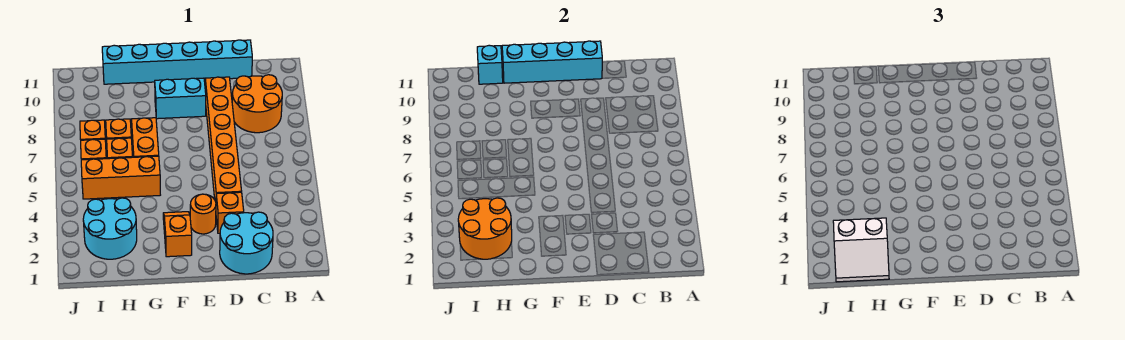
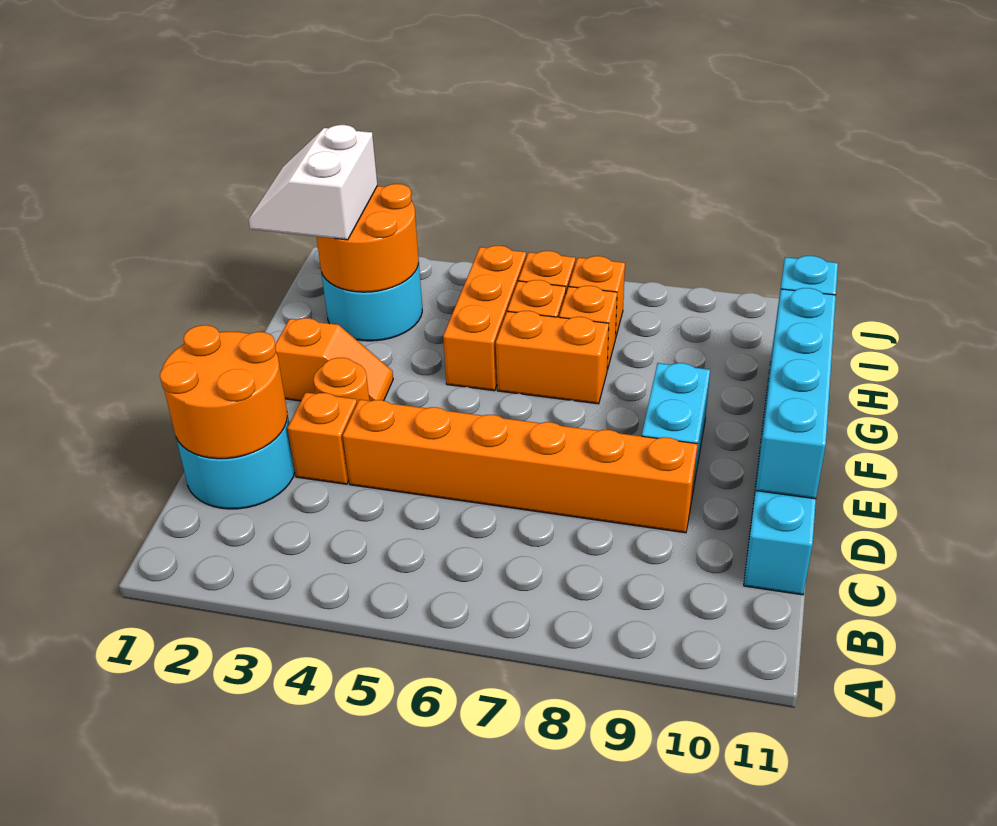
orange round brick B8:C9 level 1 -> orange round brick C1:D2 level 2

